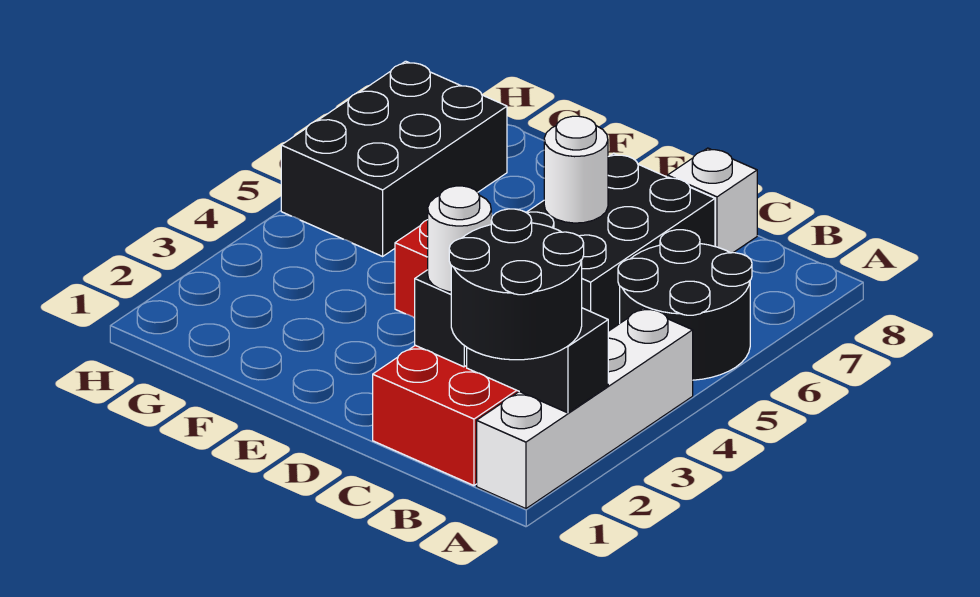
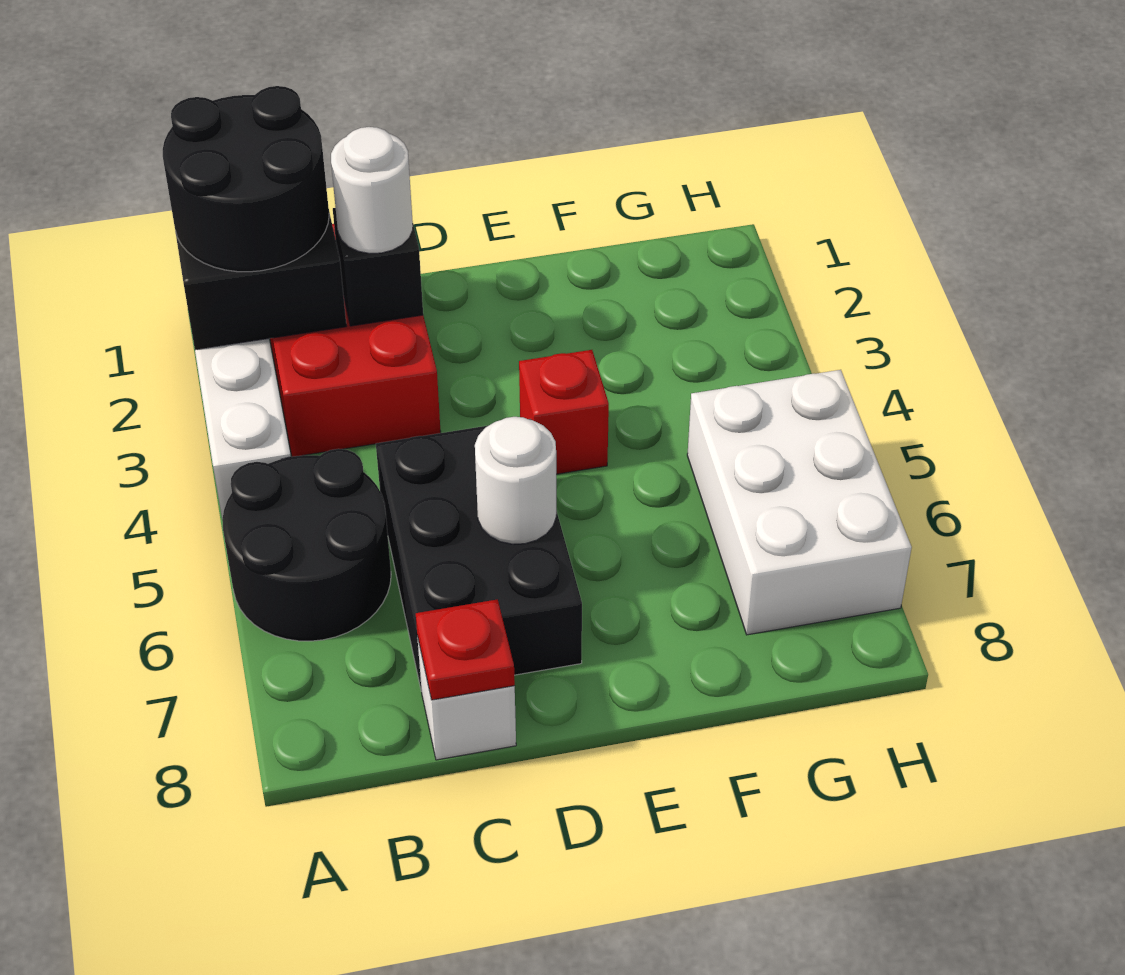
none -> red plate C8 level 2
black brick G5:H7 level 1 -> white brick G5:H7 level 1

